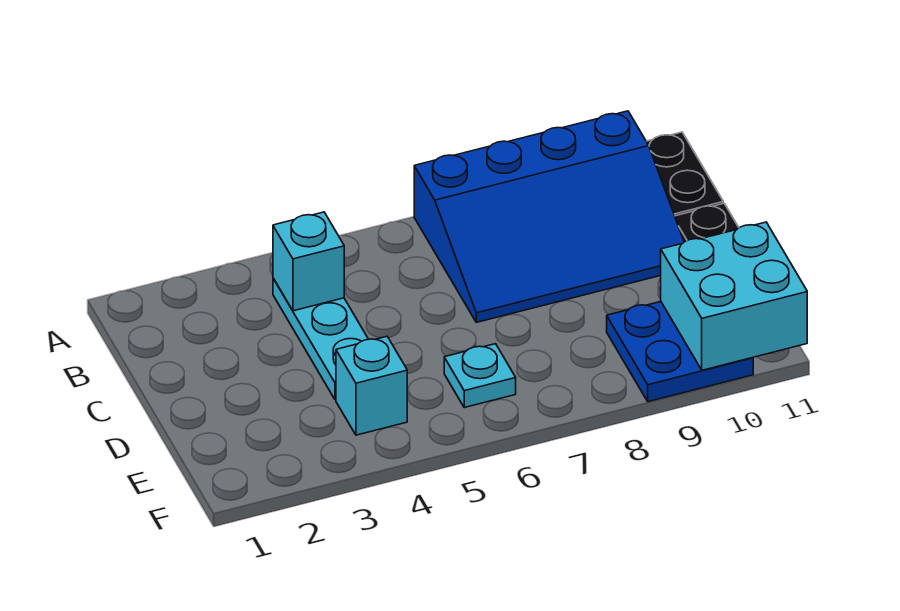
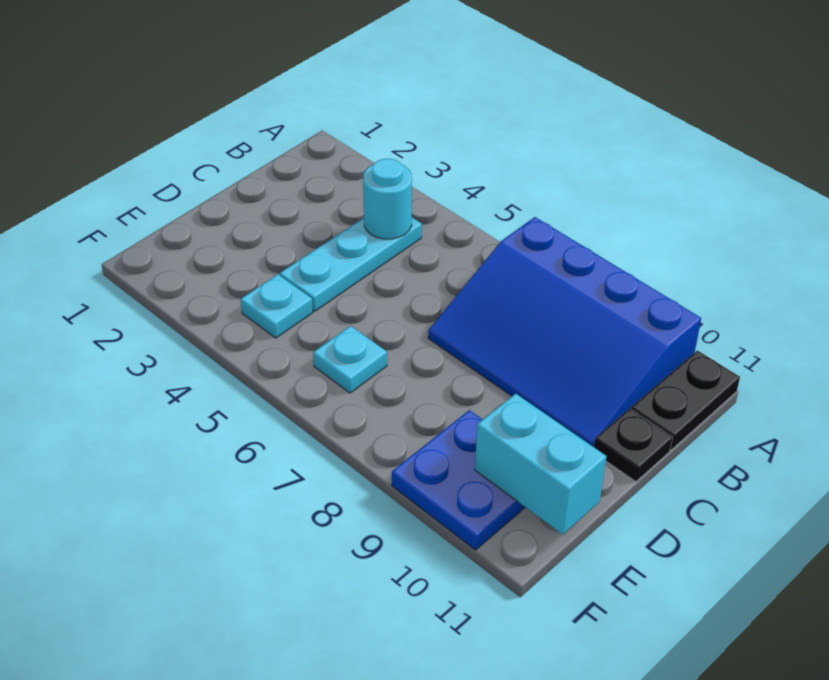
cyan brick B4 level 2 -> cyan round brick B4 level 2
cyan brick E4 level 1 -> cyan plate E4 level 1
cyan brick E10:F11 level 2 -> cyan brick E10:E11 level 2

